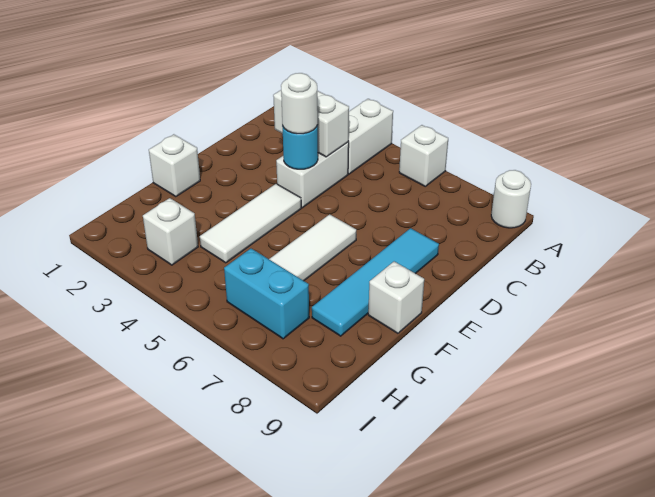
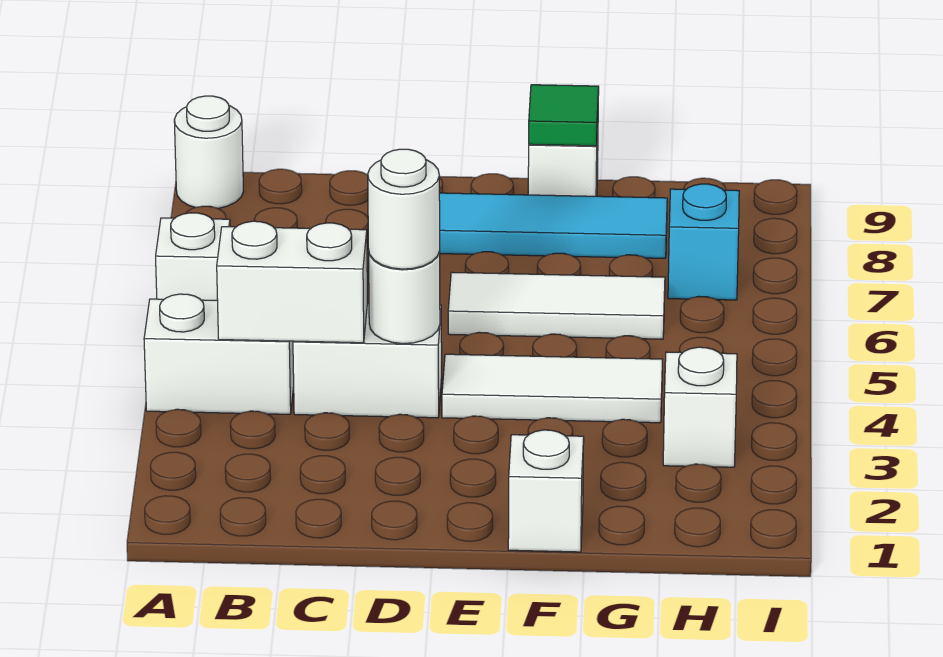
white brick C3:C4 level 2 -> white brick B4:C4 level 2
cyan round brick D4 level 2 -> white round brick D4 level 2
none -> green tile F9 level 2
cyan brick H6:H7 level 1 -> cyan brick H7 level 1

